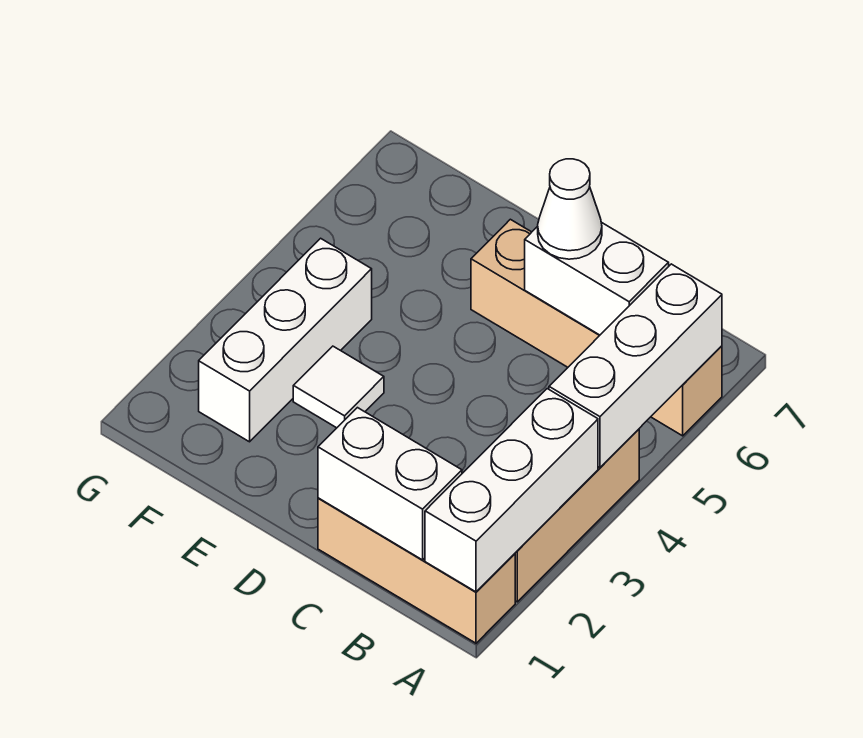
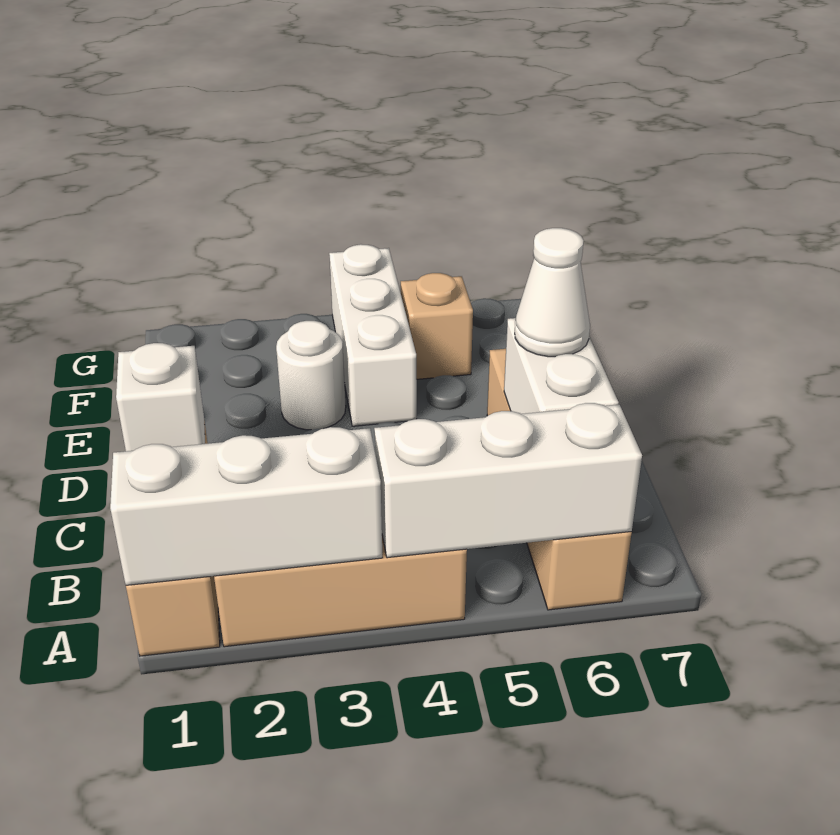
white brick B1:C1 level 2 -> white brick C1 level 2
white tile E3 level 1 -> white round brick E3 level 1
white brick F2:F4 level 1 -> white brick E4:G4 level 1
none -> tan brick F5 level 1

